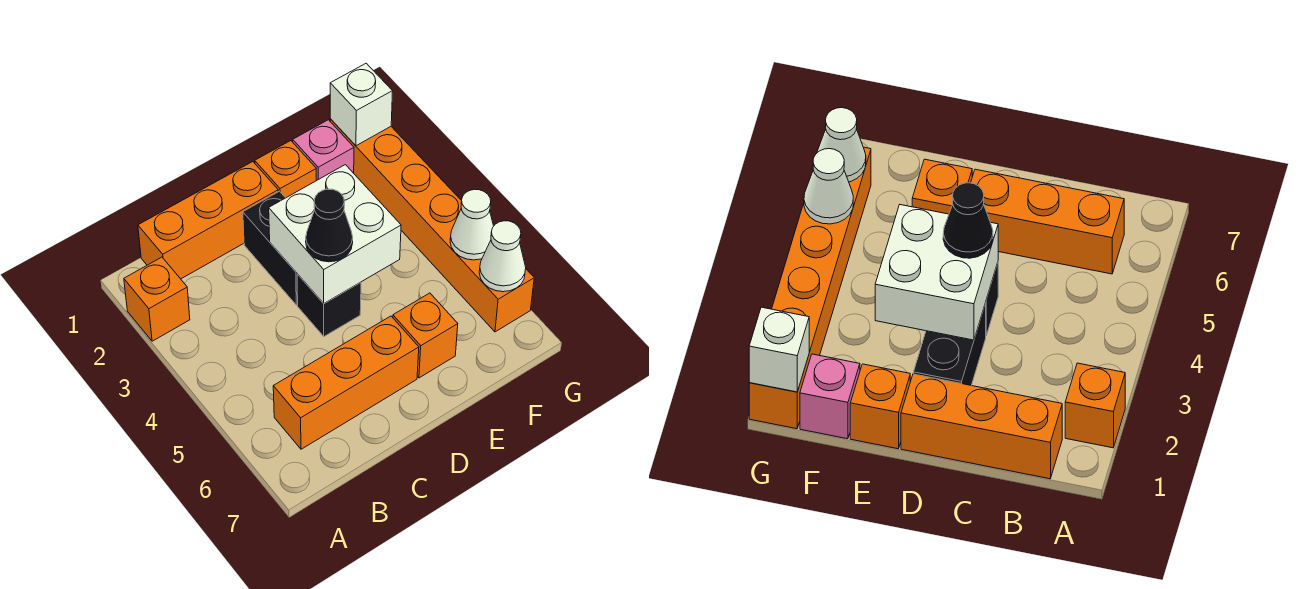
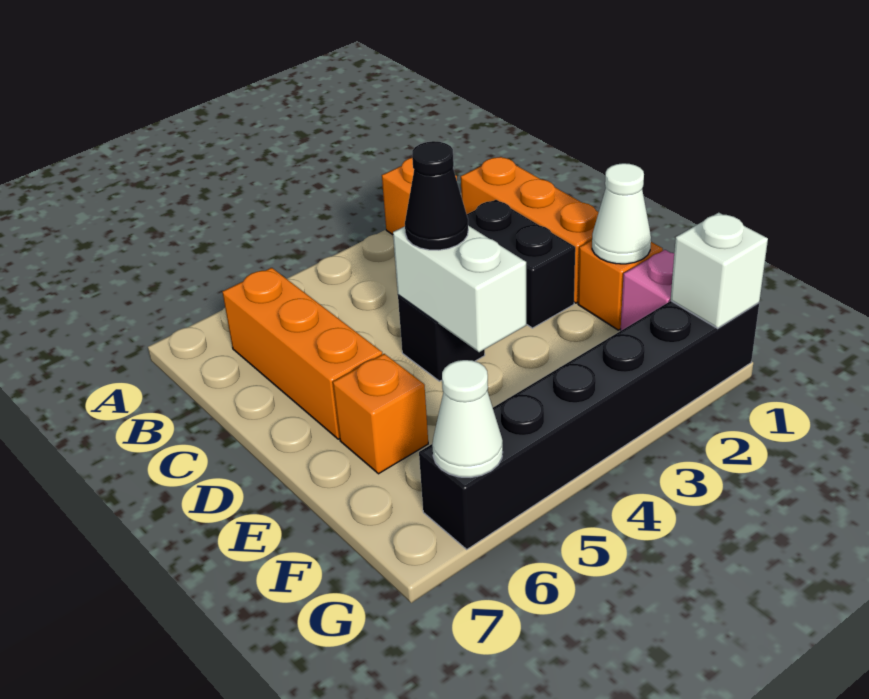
black brick D2:D3 level 1 -> black brick C2:D2 level 1
white brick D3:E4 level 2 -> white brick D4:E4 level 2
orange brick G1:G6 level 1 -> black brick G1:G6 level 1
white cone G5 level 2 -> white cone E1 level 2

